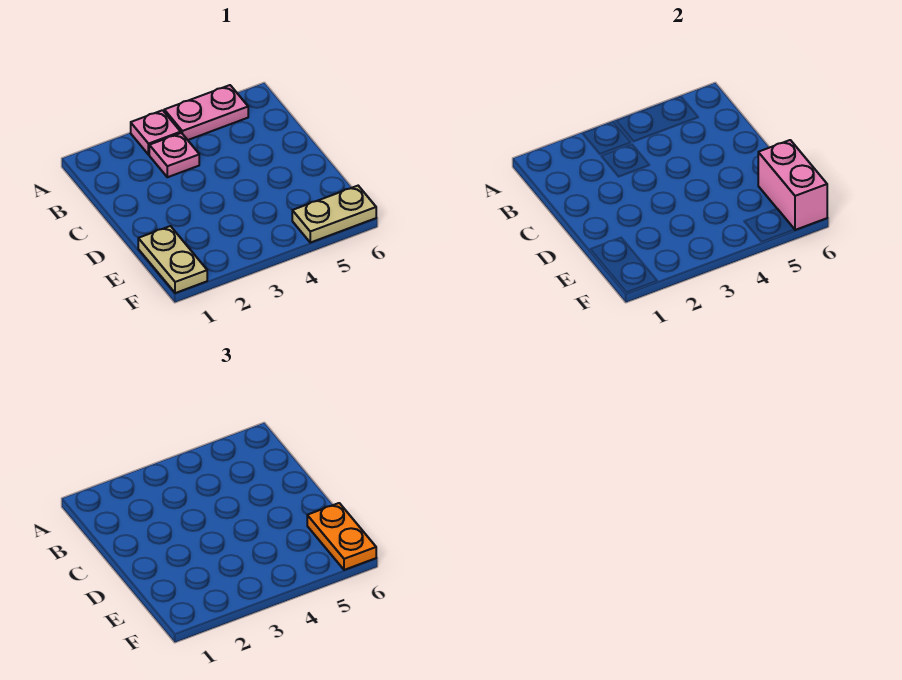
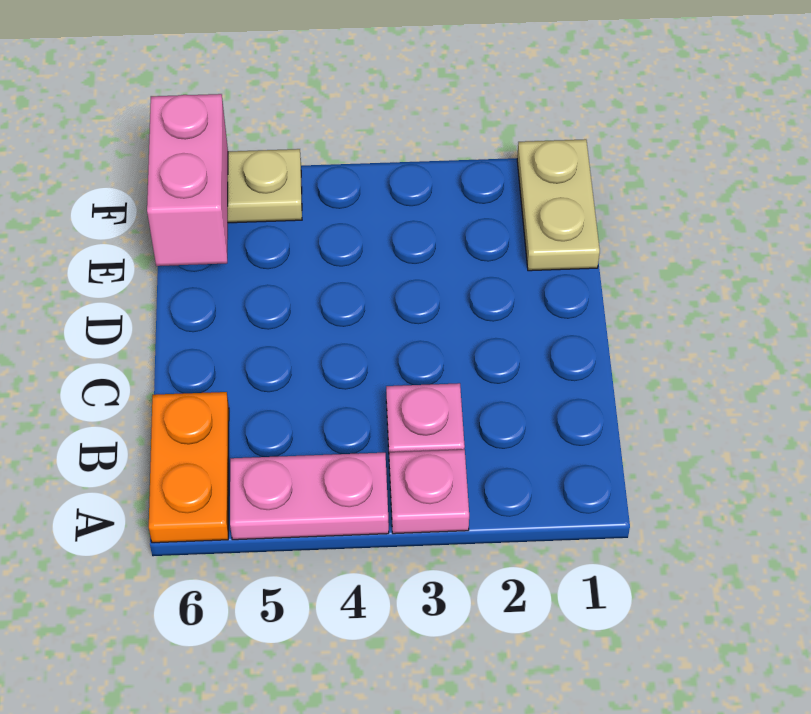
orange plate E6:F6 level 3 -> orange plate A6:B6 level 1

